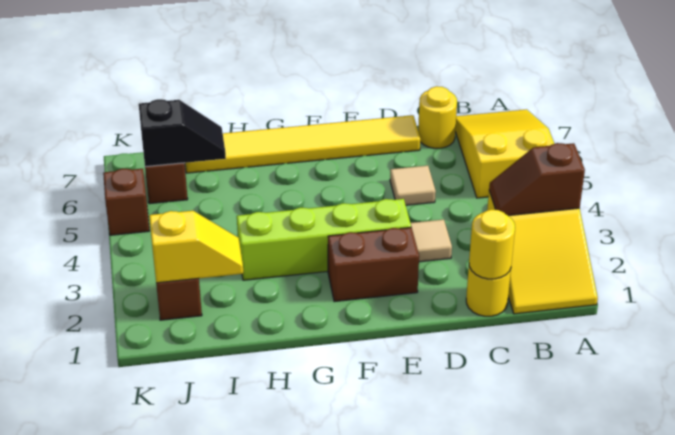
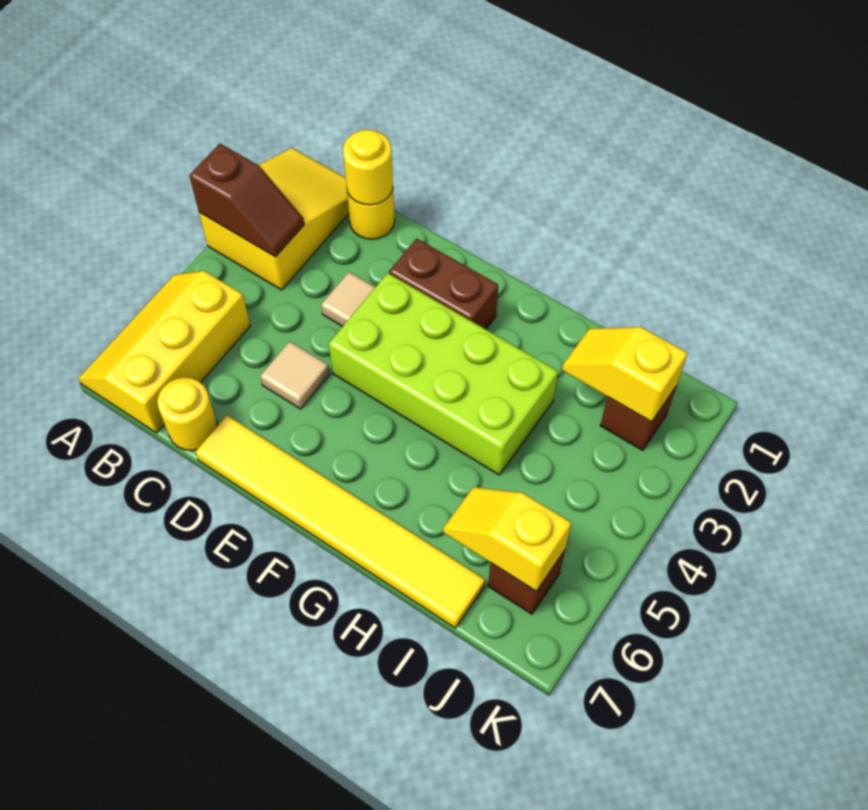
yellow slope A5:B7 level 1 top 5 -> yellow slope A5:B7 level 1 top B
lime brick E3:H3 level 1 -> lime brick E3:H4 level 1
black slope I6:J6 level 2 top J -> yellow slope I6:J6 level 2 top J
brown brick K5 level 1 -> none

